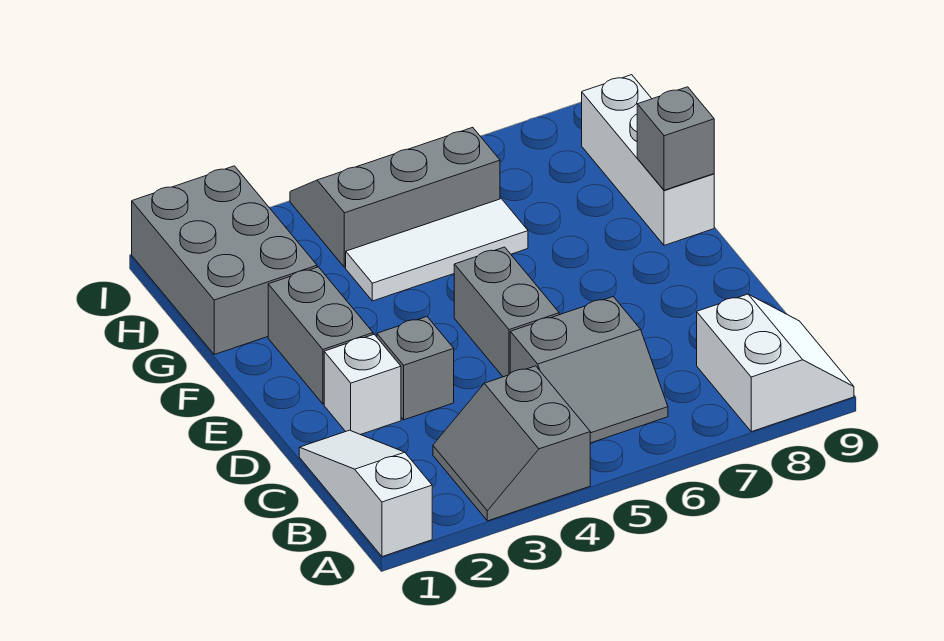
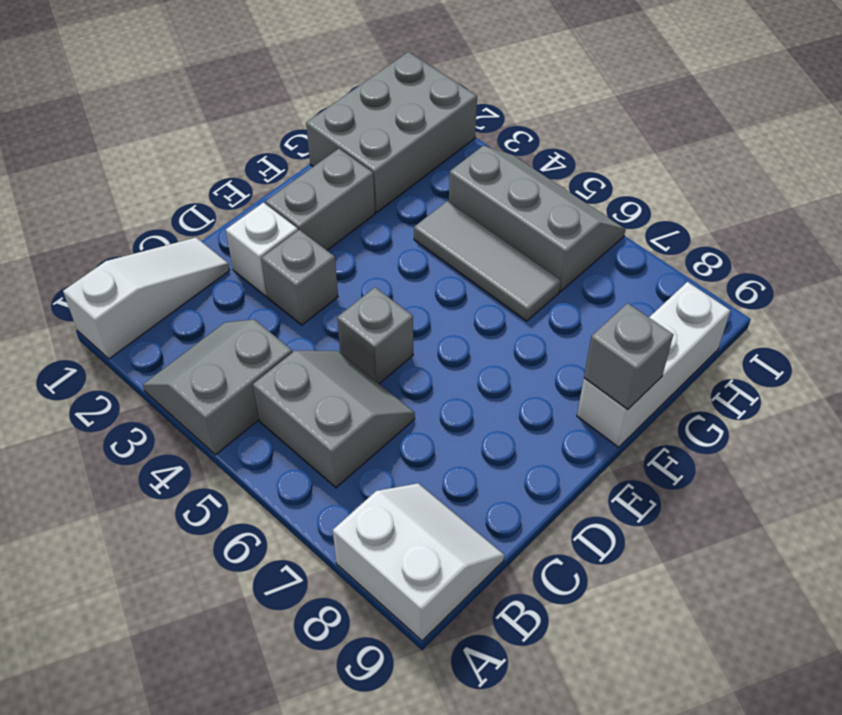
white slope A8:B9 level 1 top 8 -> white slope A8:B9 level 1 top A
grey slope B5:C6 level 1 top C -> grey slope B5:C6 level 1 top B
grey brick D5:E5 level 1 -> grey brick D5 level 1
white tile G4:G6 level 1 -> grey tile G4:G6 level 1

